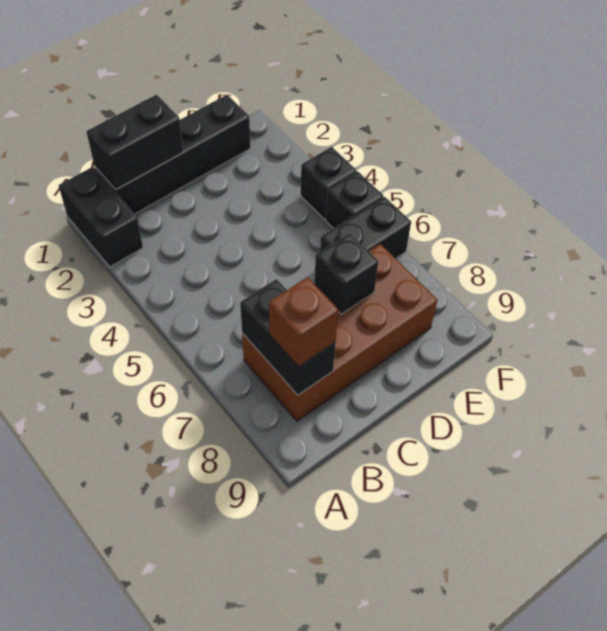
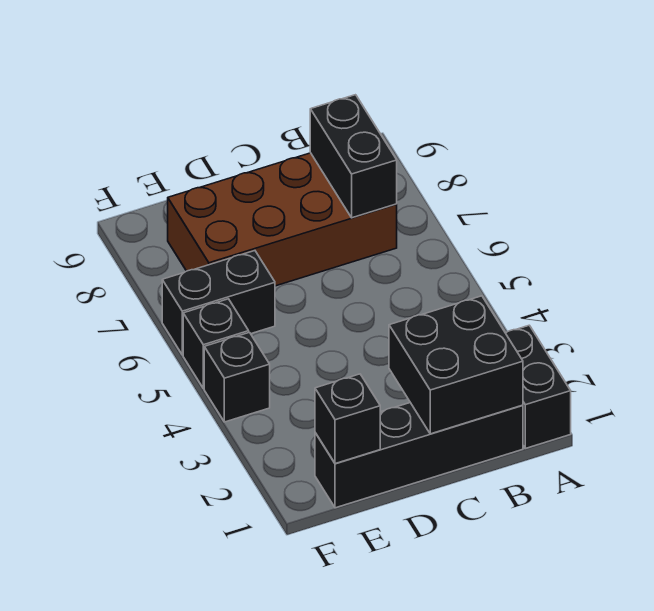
black brick B1:C1 level 2 -> black brick B1:C2 level 2
brown brick B8 level 3 -> none
black brick D7 level 2 -> black brick E1 level 2

